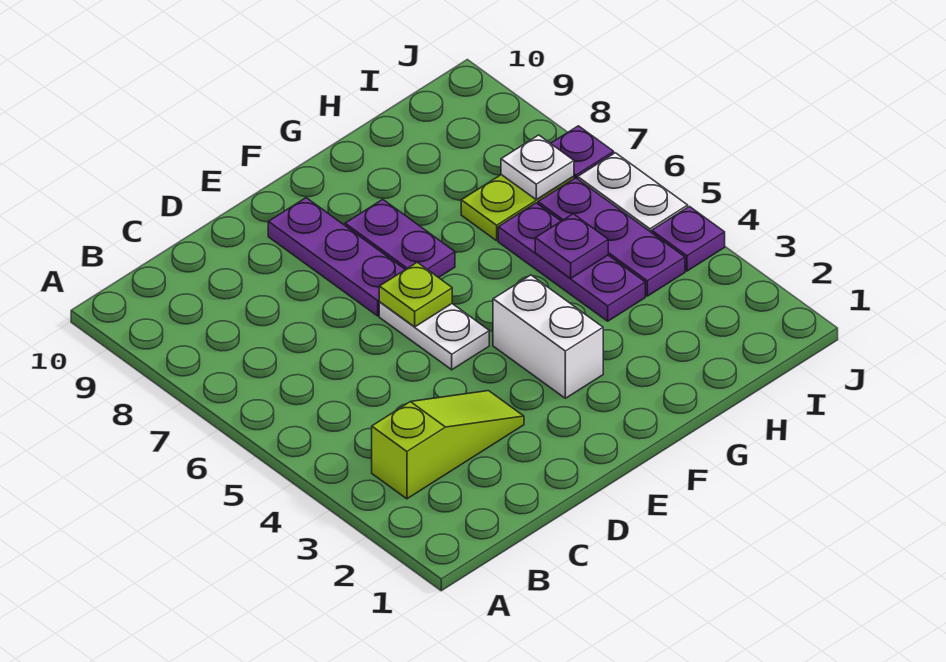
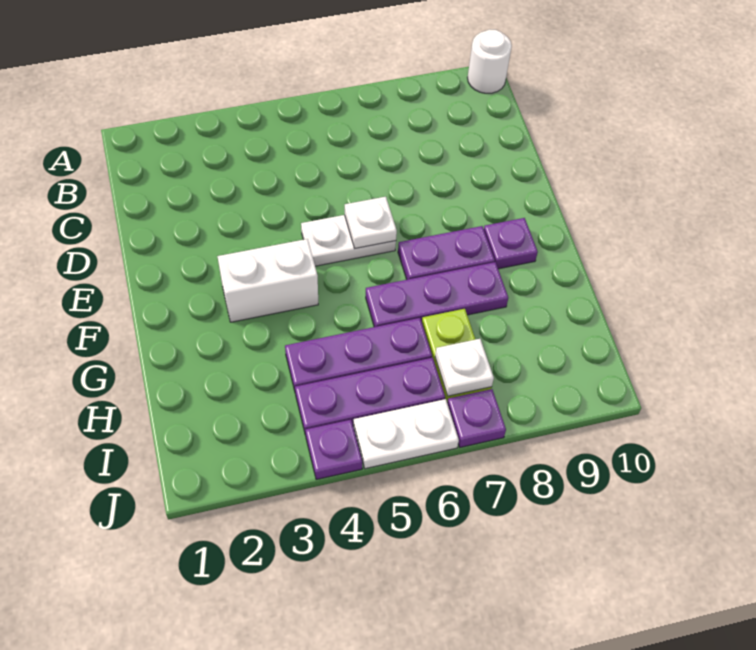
none -> white round brick A10 level 1
lime slope B3:D3 level 1 top B -> none
lime plate E6 level 2 -> white plate E6 level 2
purple plate E7:E9 level 1 -> purple plate G6:G8 level 1
purple plate H5 level 2 -> purple plate F9 level 1

